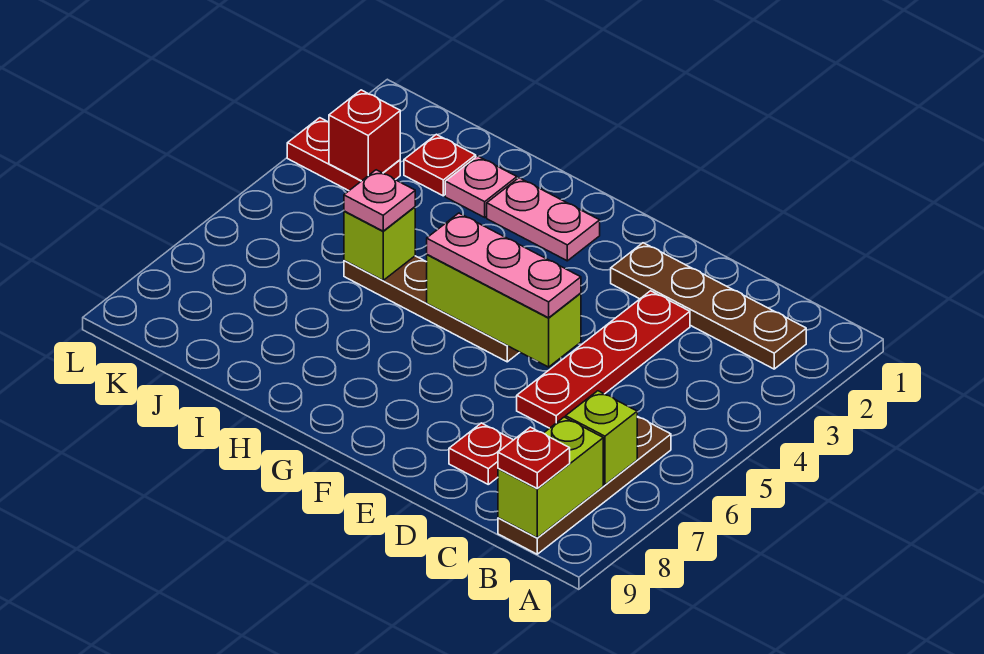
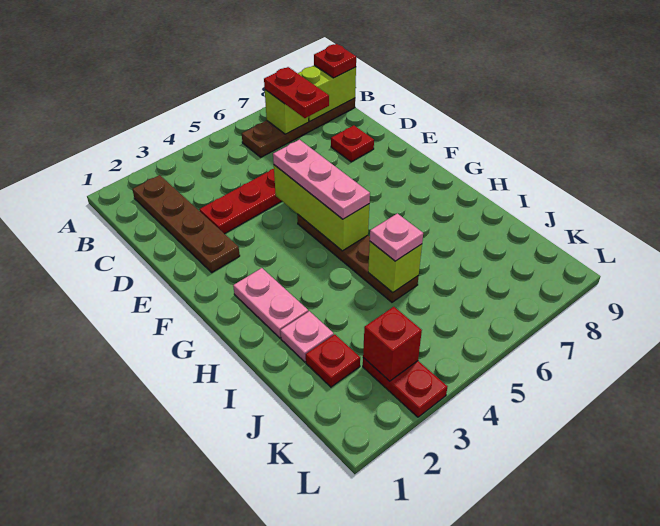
none -> red plate B7:C7 level 3

